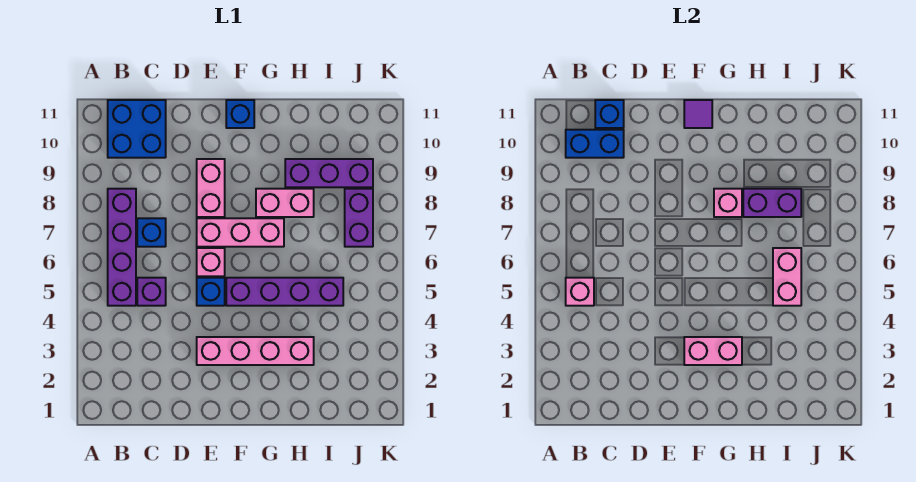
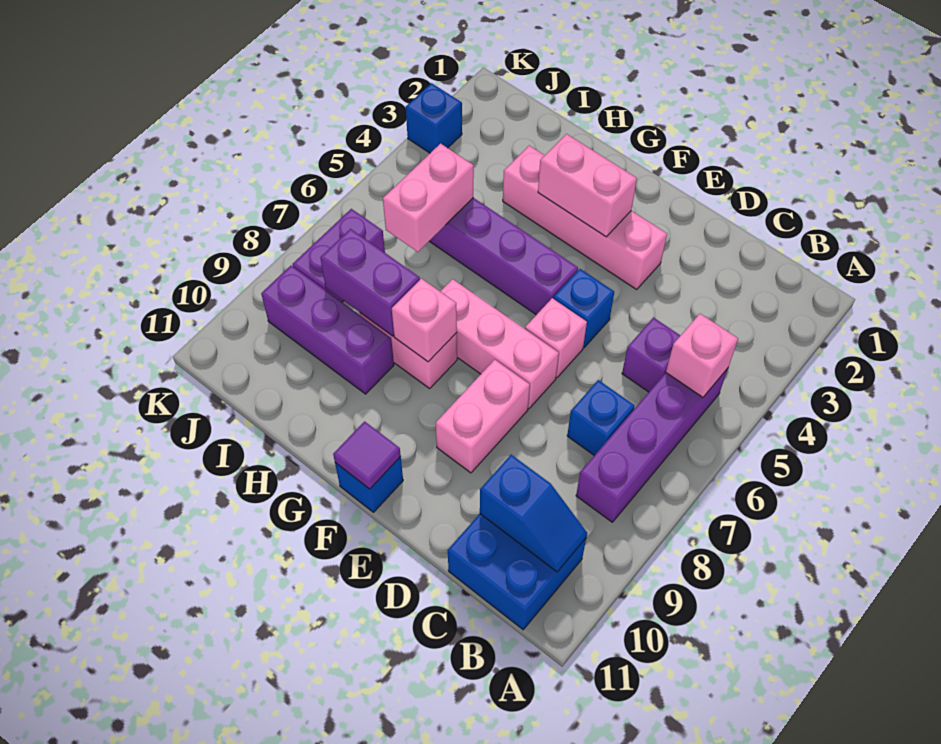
blue brick B10:C10 level 2 -> blue slope B10:C10 level 2 top C
blue brick C11 level 2 -> blue brick K3 level 1

